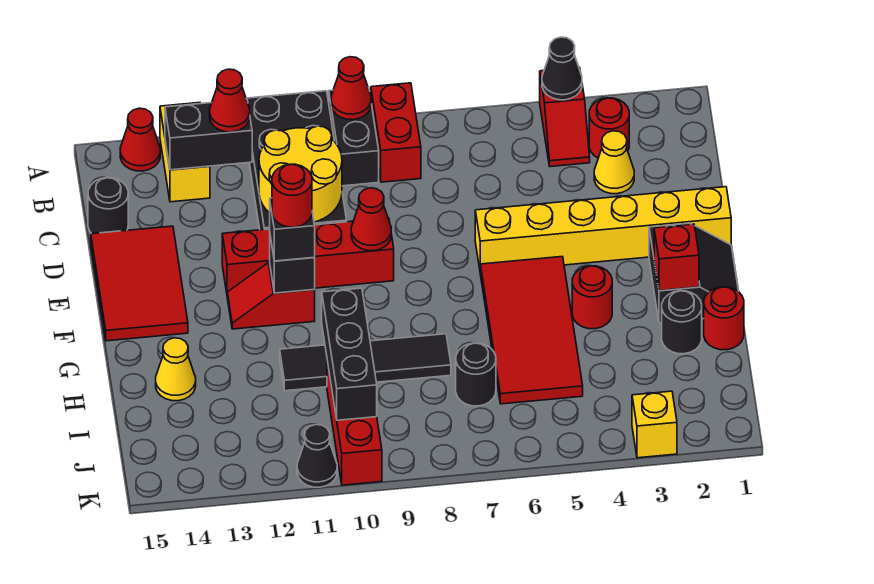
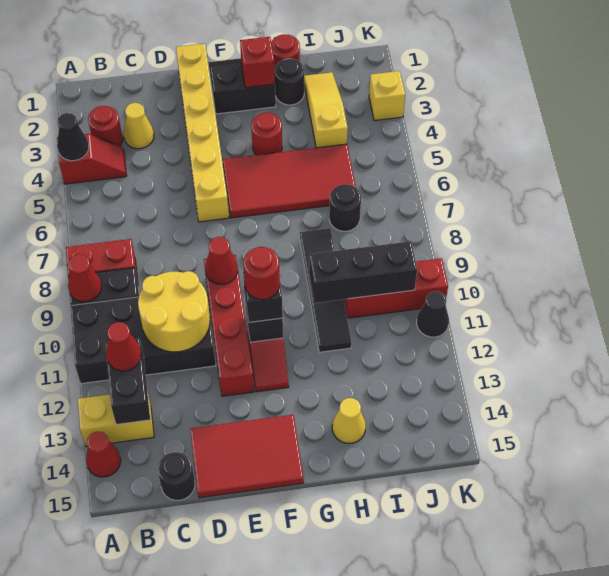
none -> yellow slope I2:I4 level 1 top 4

